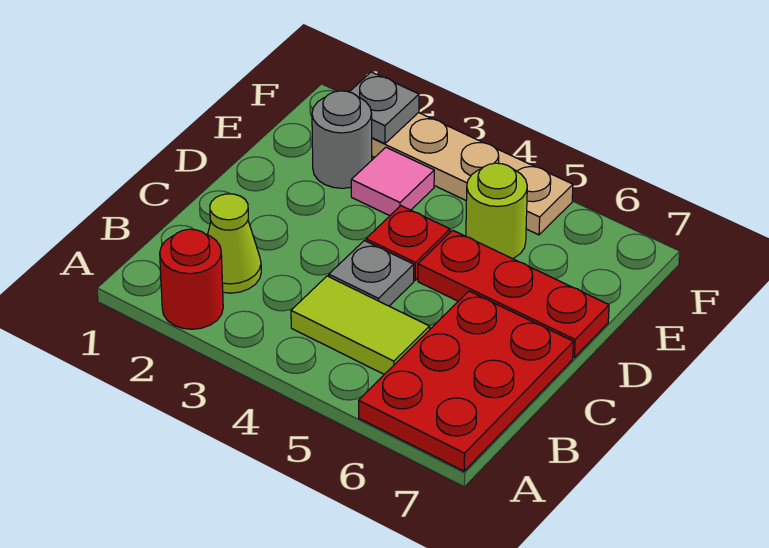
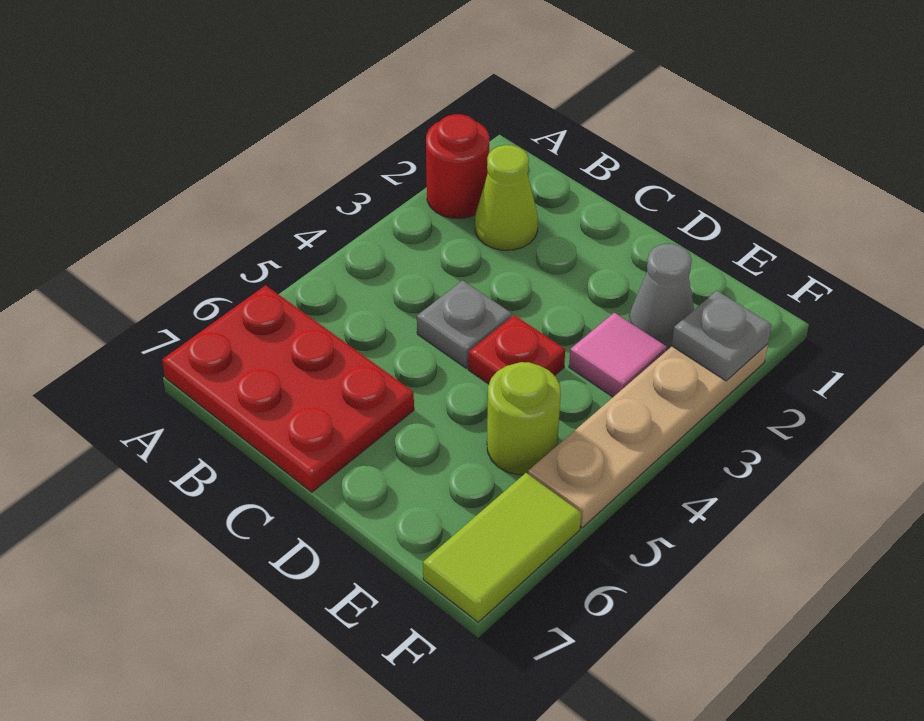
lime tile B4:B5 level 1 -> lime tile F6:F7 level 1
red plate D5:D7 level 1 -> none
grey round brick E2 level 1 -> grey cone E2 level 1

